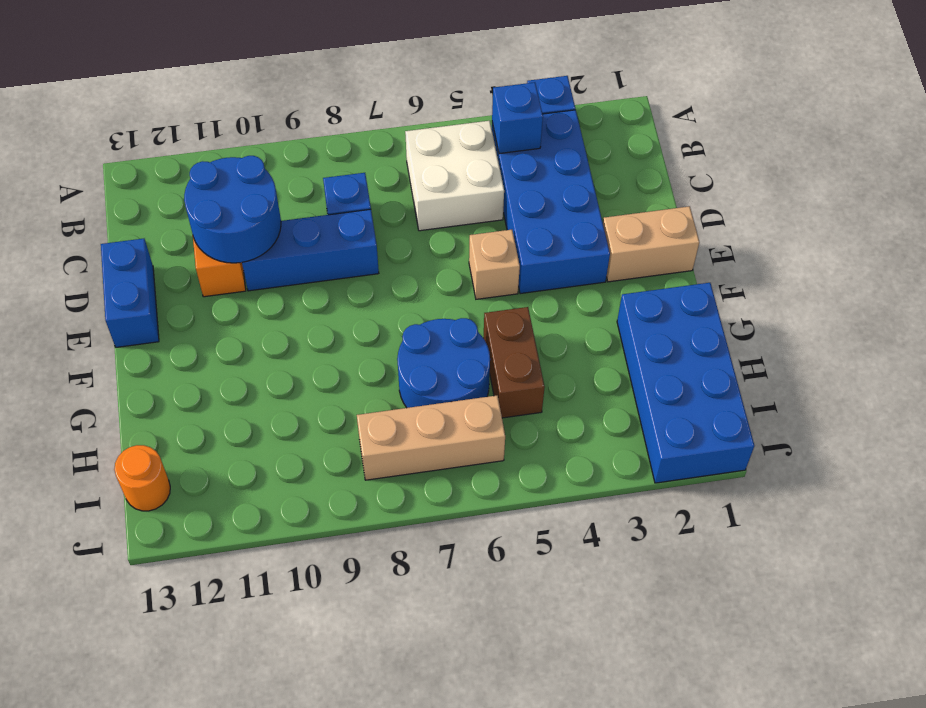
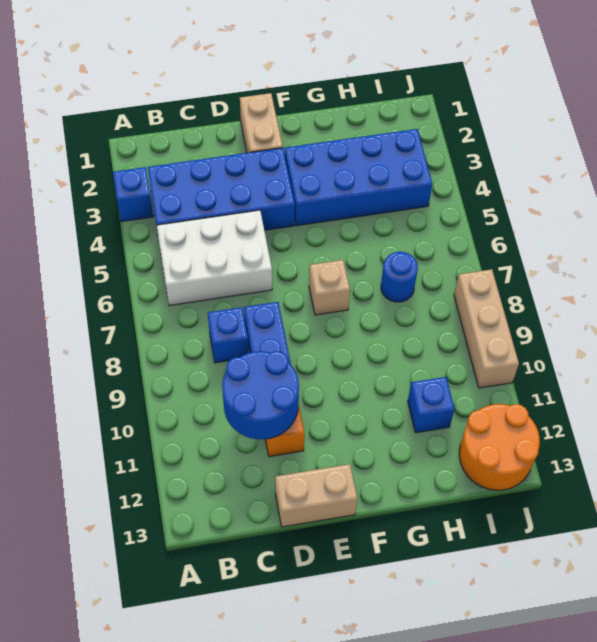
blue brick B4 level 2 -> blue brick H11 level 1
white brick B5:C6 level 1 -> white brick B5:D6 level 1
blue brick D13:E13 level 1 -> tan brick D13:E13 level 1
tan brick E5 level 1 -> tan brick F7 level 1
blue brick G1:J2 level 1 -> blue brick F3:I4 level 1
brown brick G5:H5 level 1 -> none
blue round brick G6:H7 level 1 -> blue round brick H7 level 1
tan brick I6:I8 level 1 -> tan brick J8:J10 level 1
orange round brick I13 level 1 -> orange round brick I12:J13 level 1

